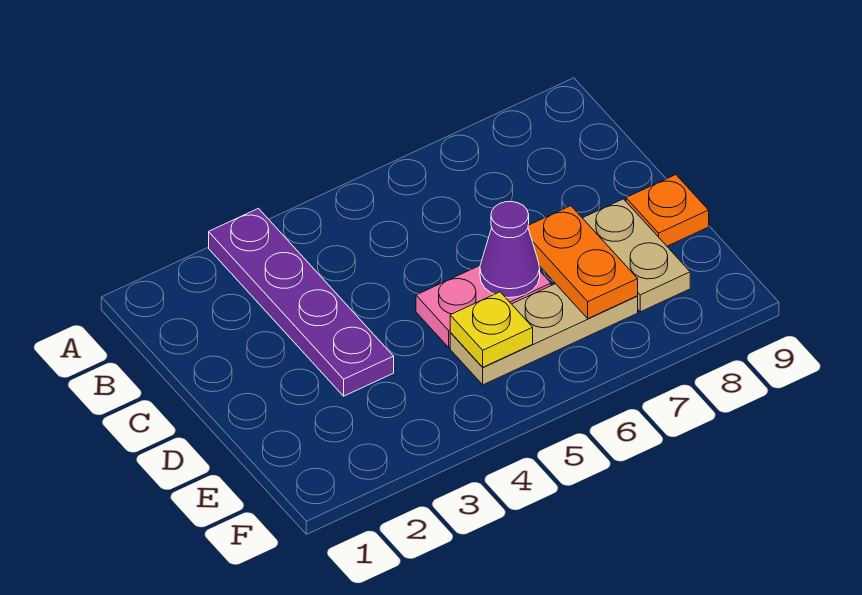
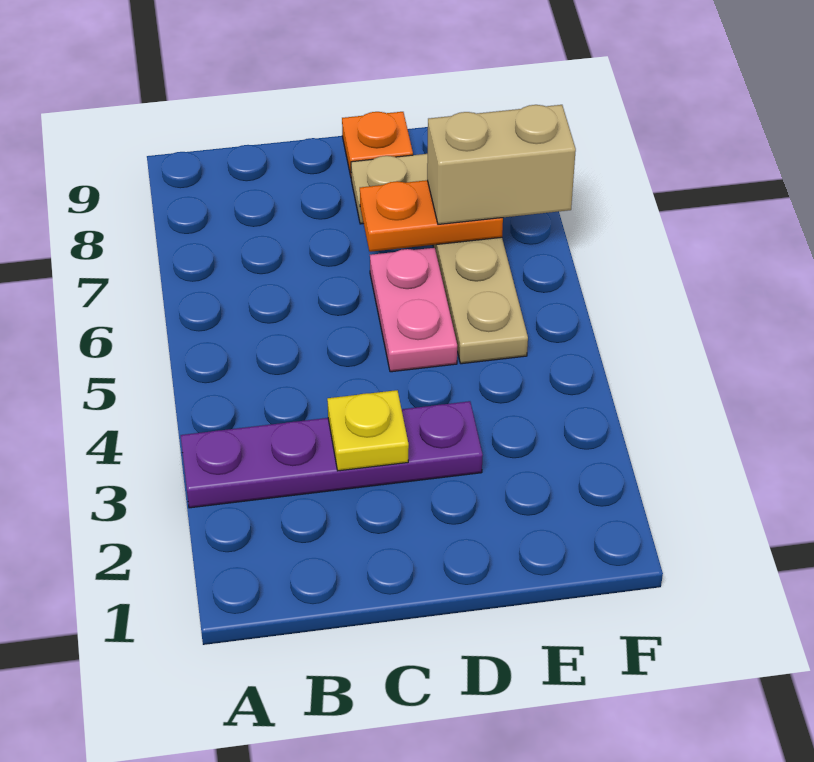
purple cone D6 level 2 -> none
yellow plate E5 level 2 -> yellow plate C3 level 2
none -> tan brick E7:F7 level 3

